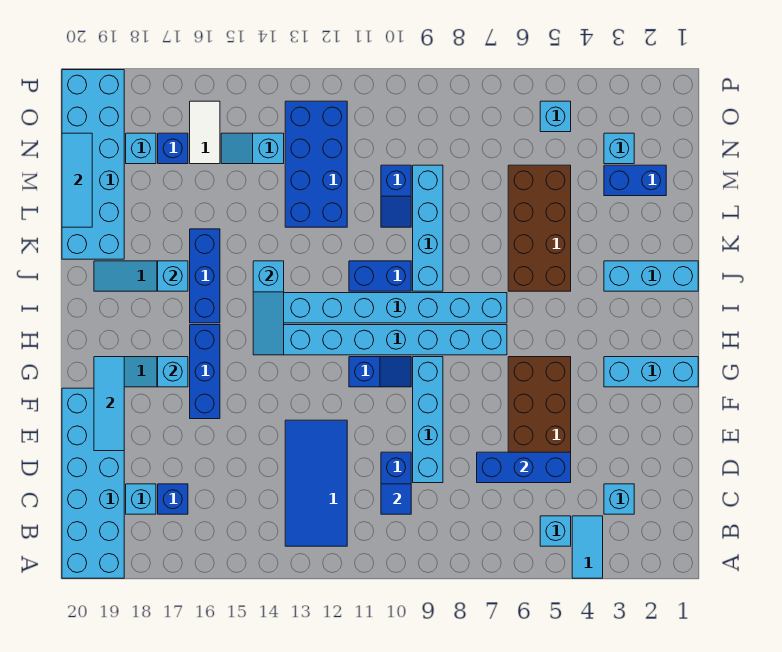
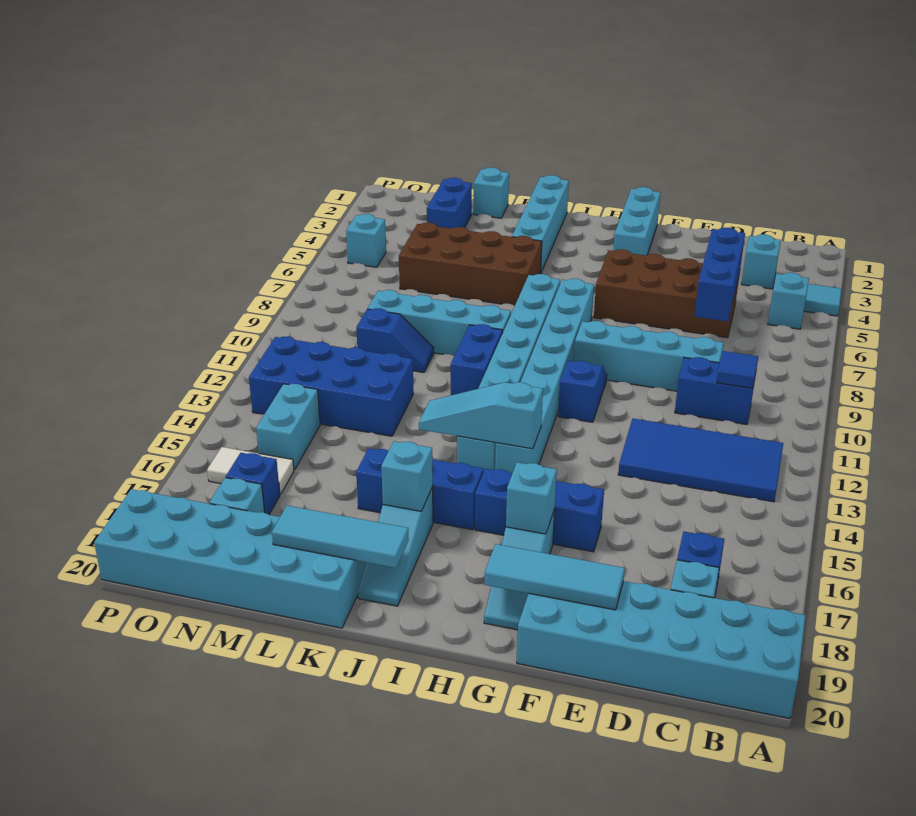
cyan slope H14:J14 level 2 top J -> cyan slope H14:J14 level 2 top H
cyan brick J1:J3 level 1 -> cyan brick J1:J4 level 1
cyan tile L20:N20 level 2 -> cyan tile J19:L19 level 2
cyan brick N3 level 1 -> cyan brick L1 level 1
cyan slope N14:N15 level 1 top 14 -> cyan brick N14:N15 level 1

